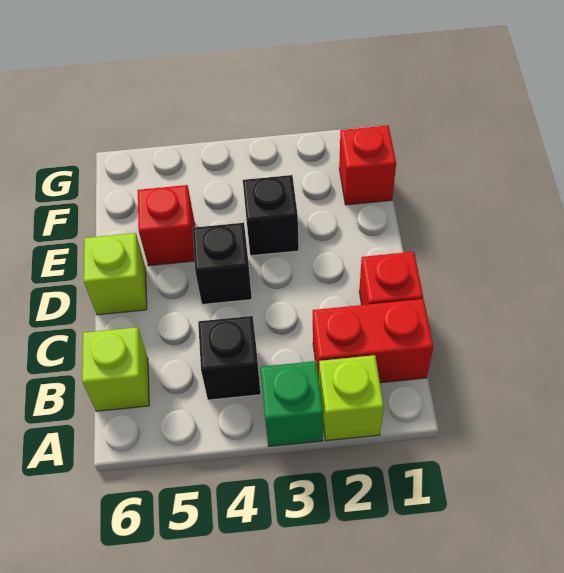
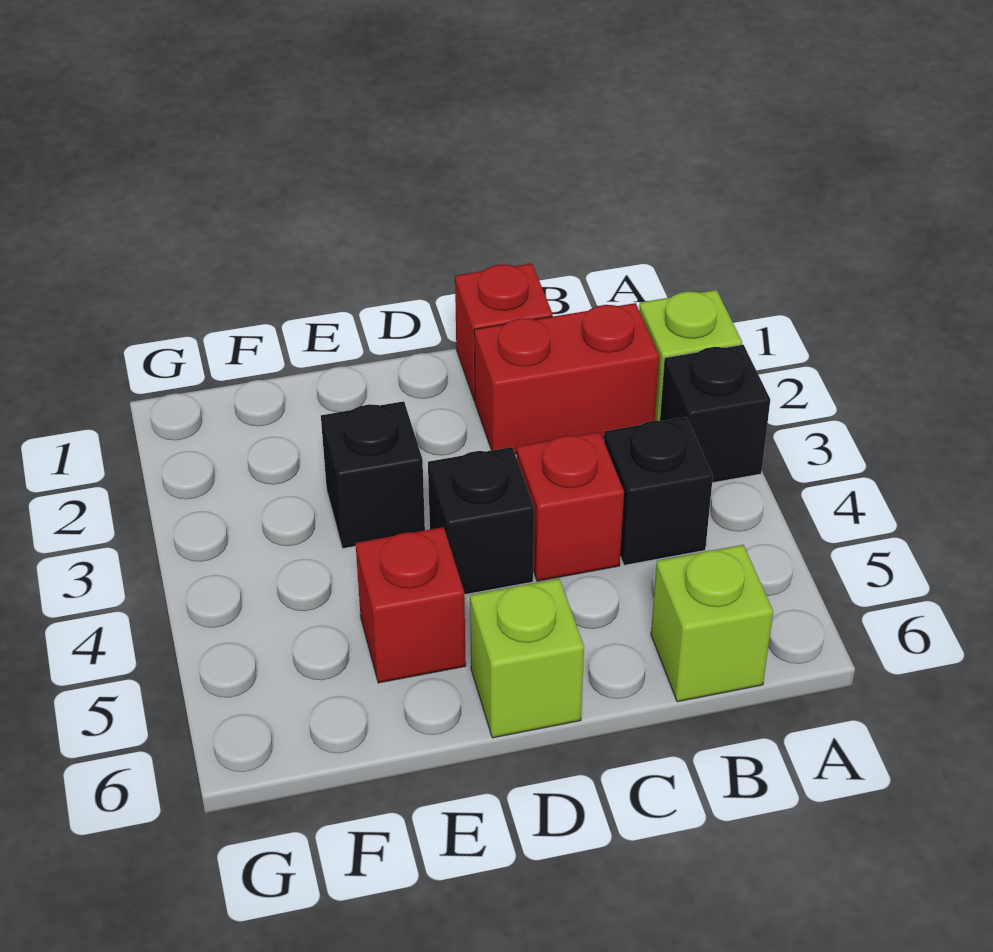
green brick A3 level 1 -> black brick A3 level 1
red brick B1:B2 level 1 -> red brick B2:C2 level 1
red brick F1 level 1 -> red brick C4 level 1

